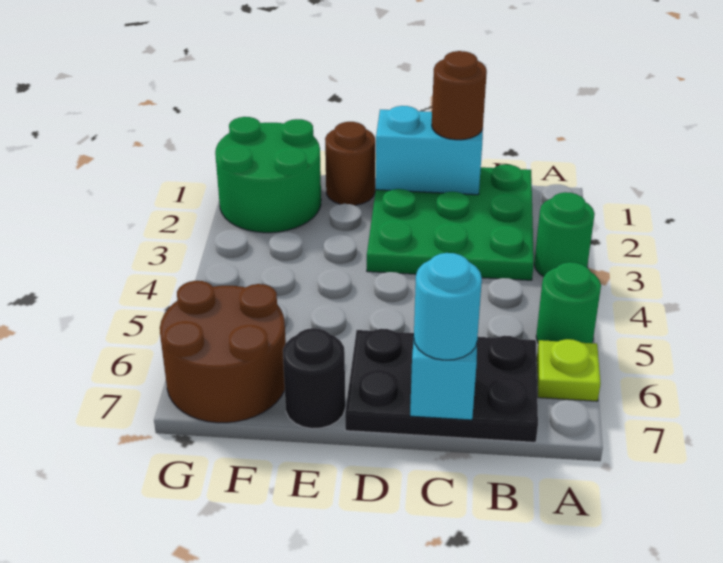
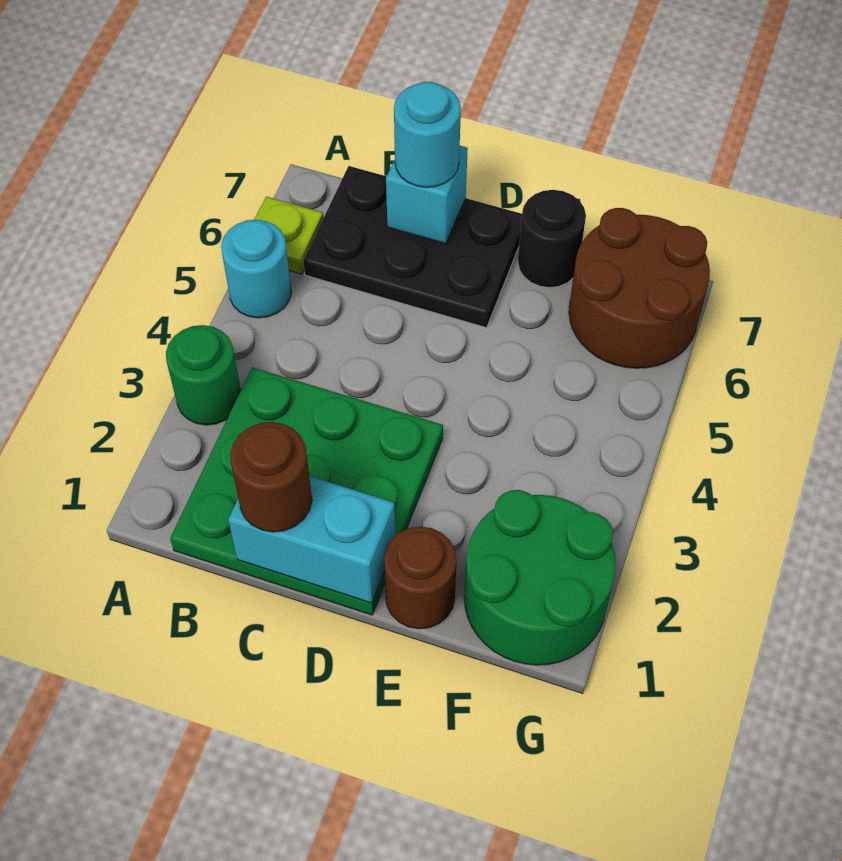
green round brick A5 level 1 -> cyan round brick A5 level 1

